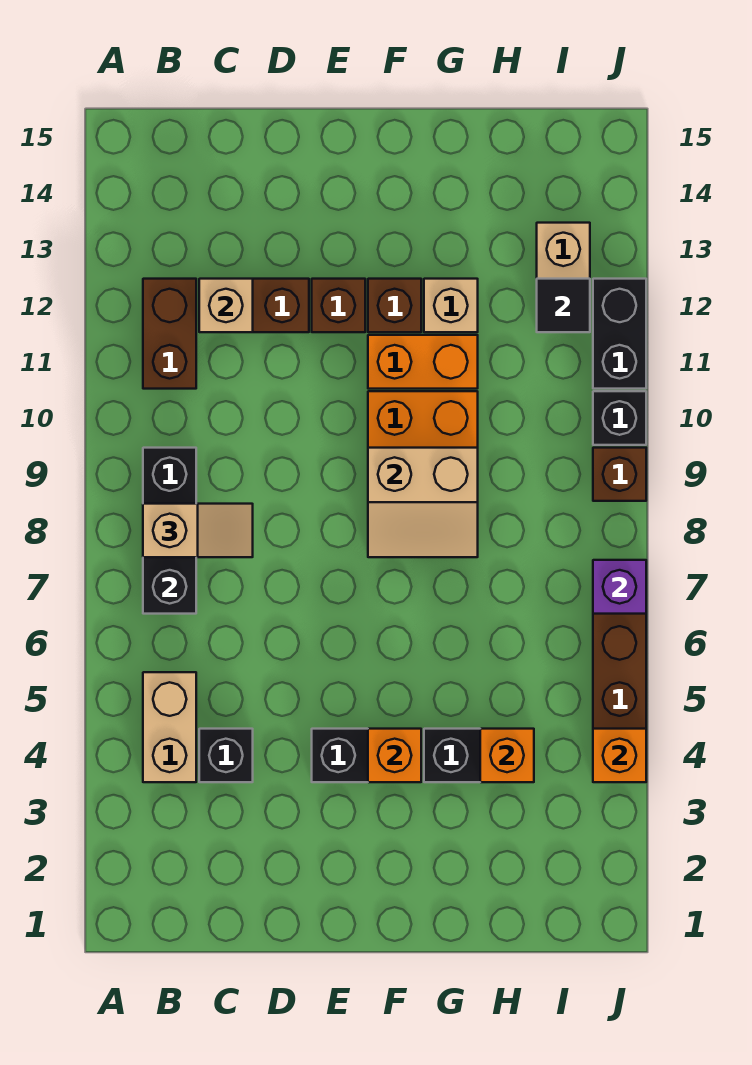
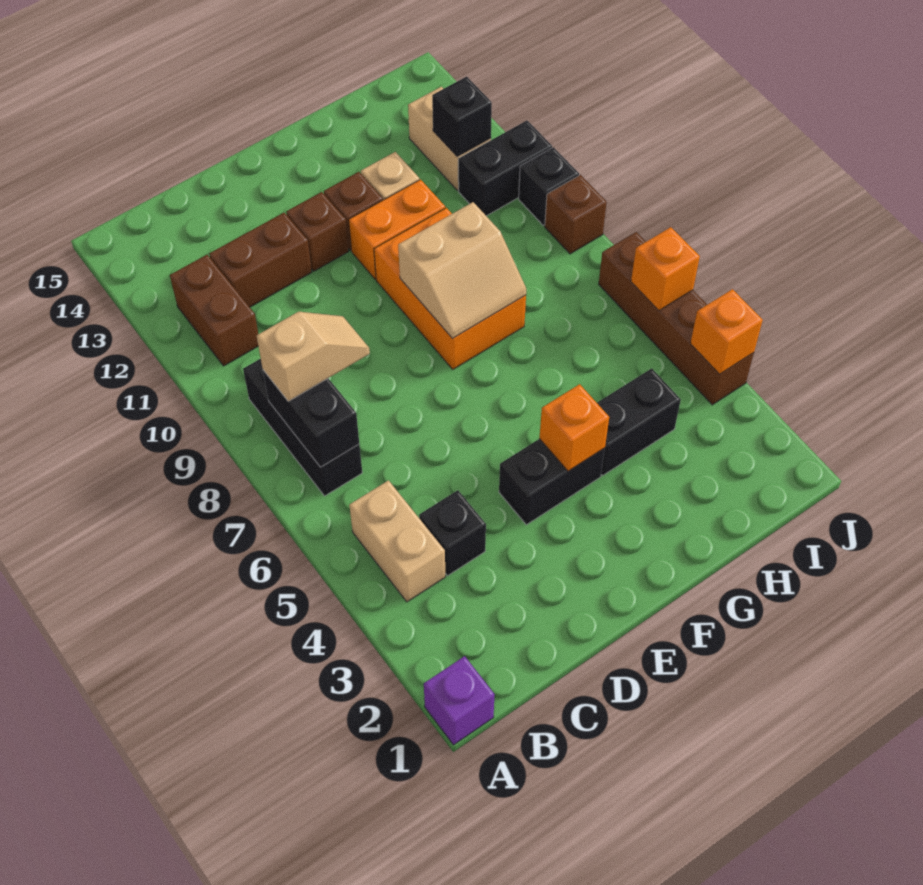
tan brick C12 level 2 -> none
orange brick H4 level 2 -> orange brick J6 level 2
black tile I12 level 2 -> black brick I12 level 2
purple brick J7 level 2 -> purple brick A1 level 1
black brick J11:J12 level 1 -> black brick I11:J11 level 1

